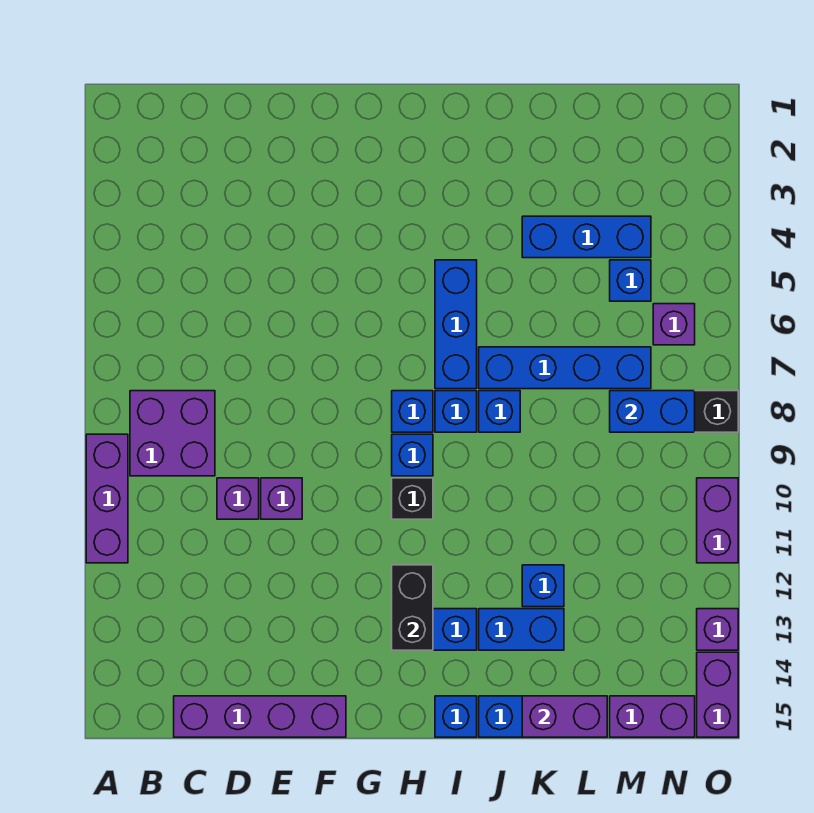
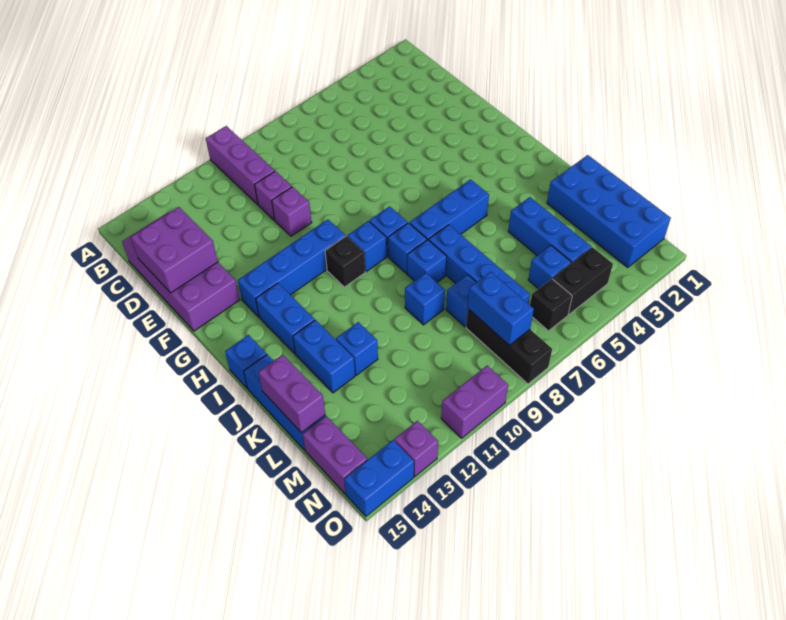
purple brick A9:A11 level 1 -> purple brick A10:C10 level 1
purple brick B8:C9 level 1 -> purple brick D14:E15 level 2
purple brick C15:F15 level 1 -> purple brick C14:F15 level 1
none -> blue brick G10:G13 level 1
black brick H12:H13 level 2 -> black brick N4:N5 level 1
none -> blue brick K1:N2 level 1
none -> blue brick K9 level 1
none -> blue brick L8 level 1
purple brick N6 level 1 -> black brick N6 level 1
purple brick O14:O15 level 1 -> blue brick O14:O15 level 1

